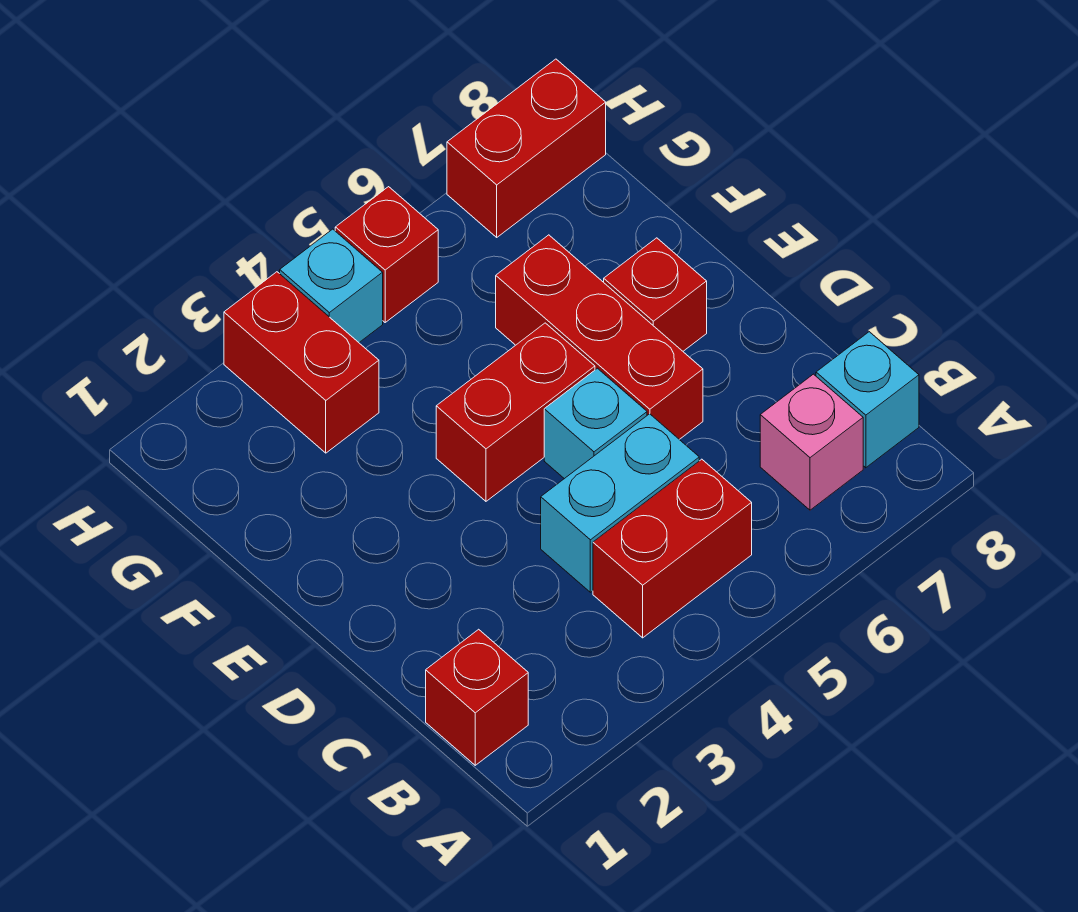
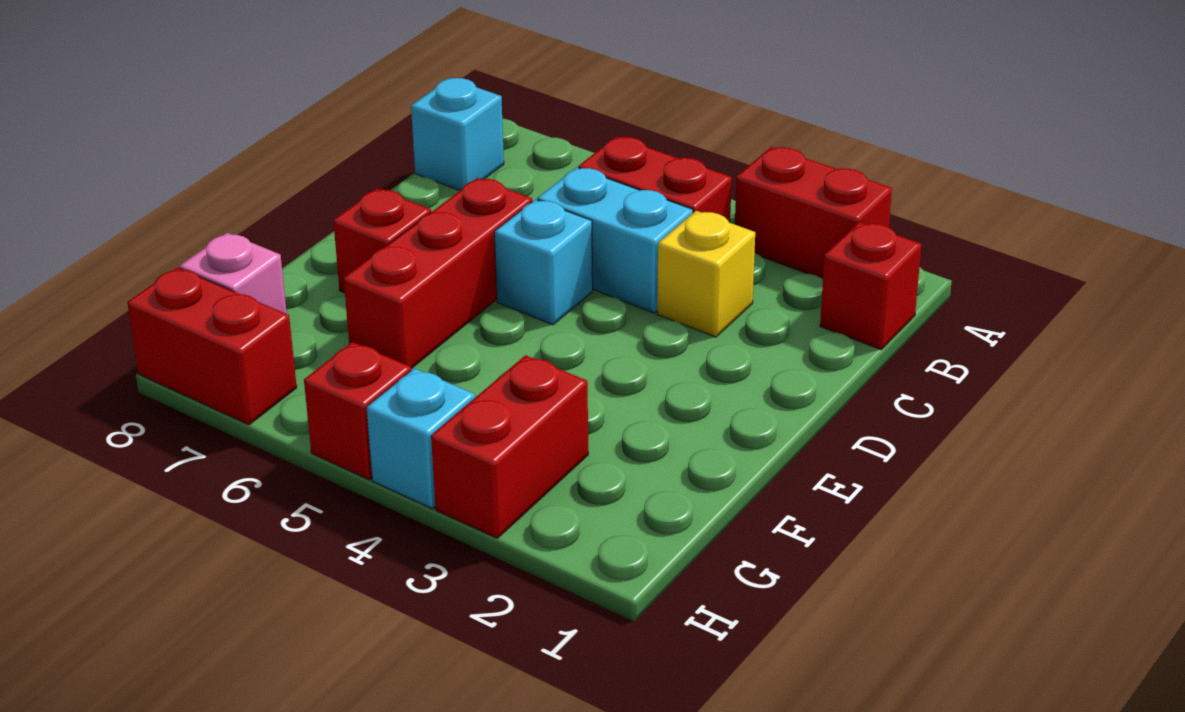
pink brick B7 level 1 -> pink brick G8 level 1
none -> yellow brick C3 level 1
red brick E4:E5 level 1 -> red brick A2:A3 level 1

